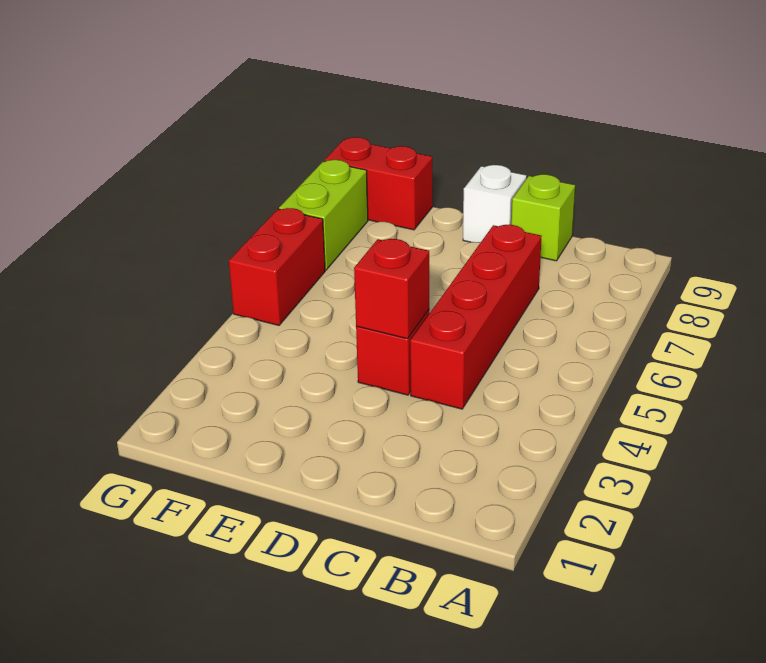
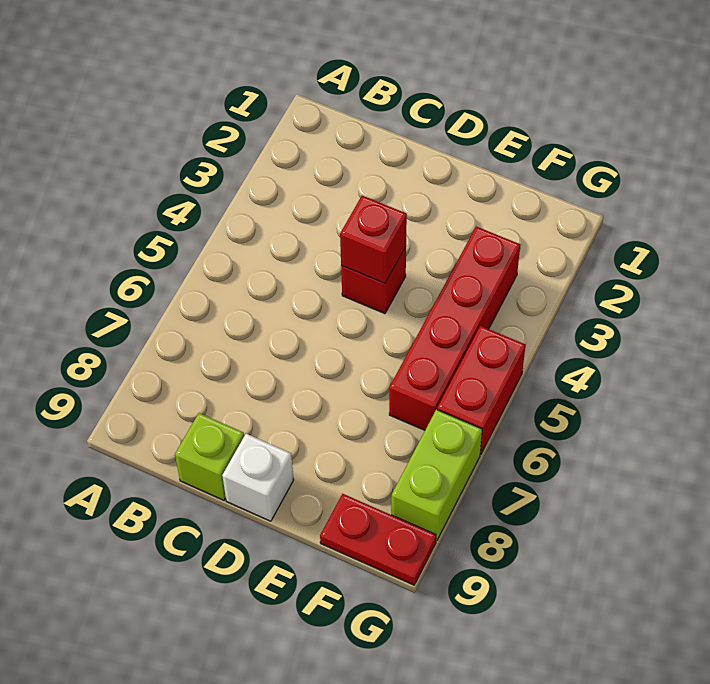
red brick C4:C7 level 1 -> red brick F3:F6 level 1
red brick F9:G9 level 1 -> red plate F9:G9 level 1

